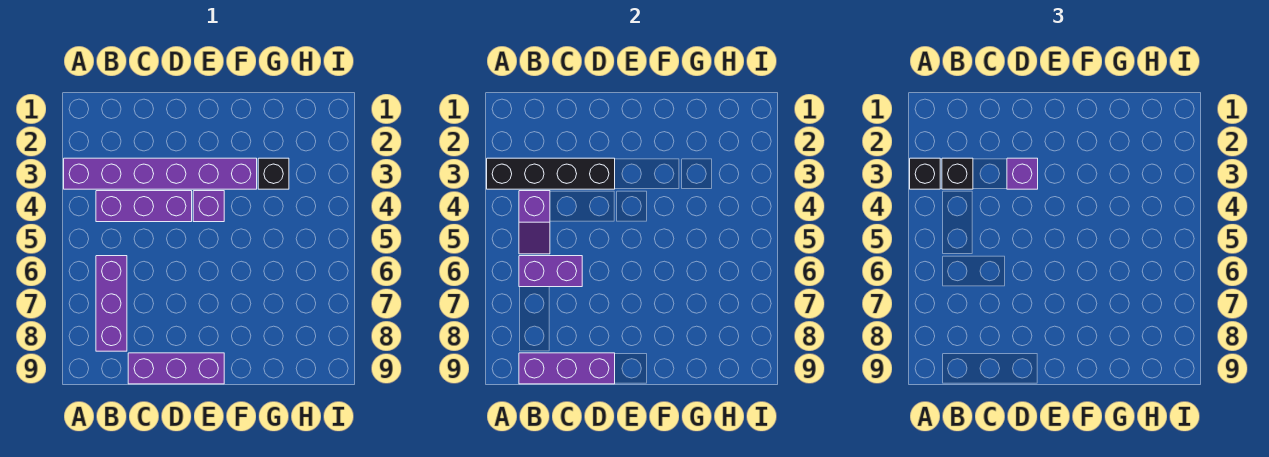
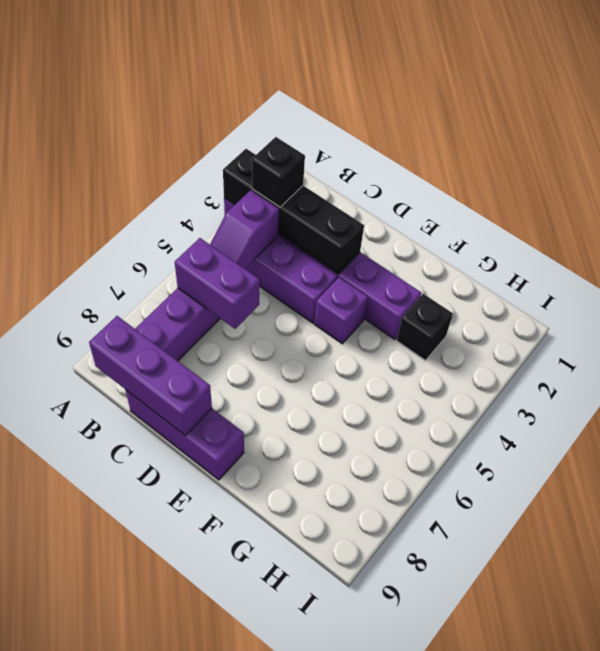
black brick A3 level 3 -> none
purple brick D3 level 3 -> none

